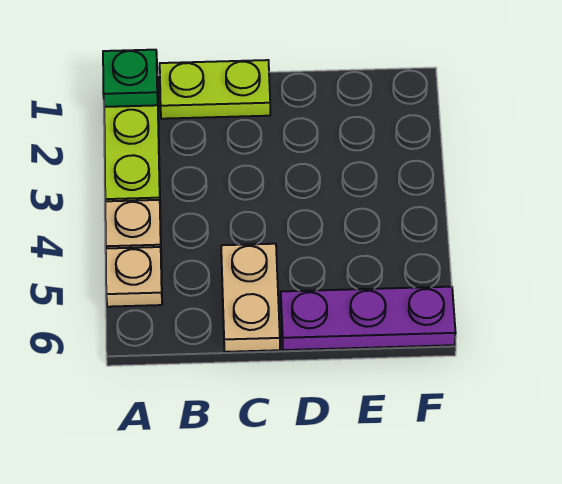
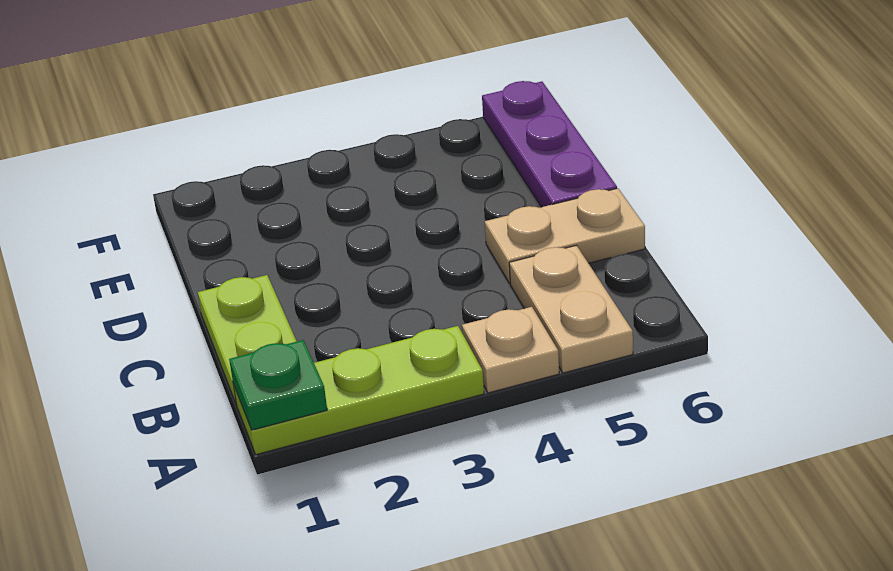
tan plate A5 level 1 -> tan plate A5:B5 level 1

